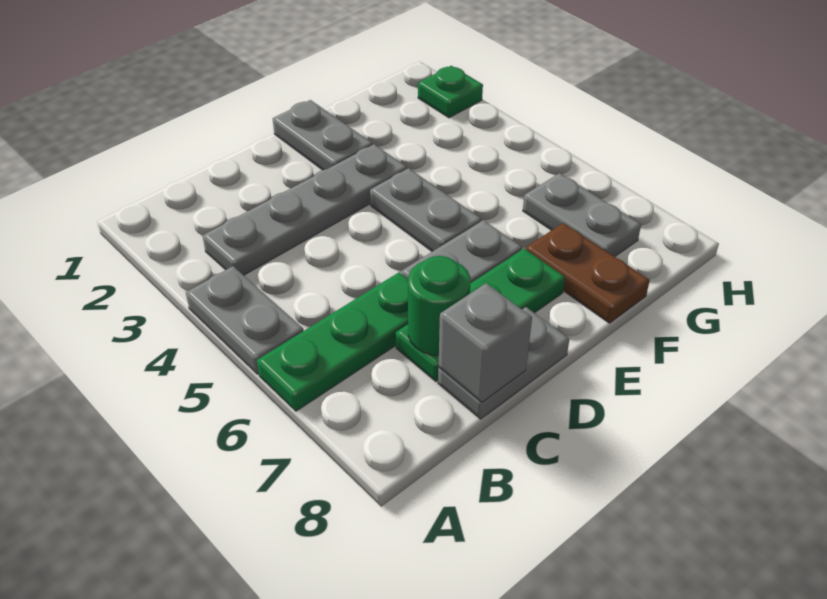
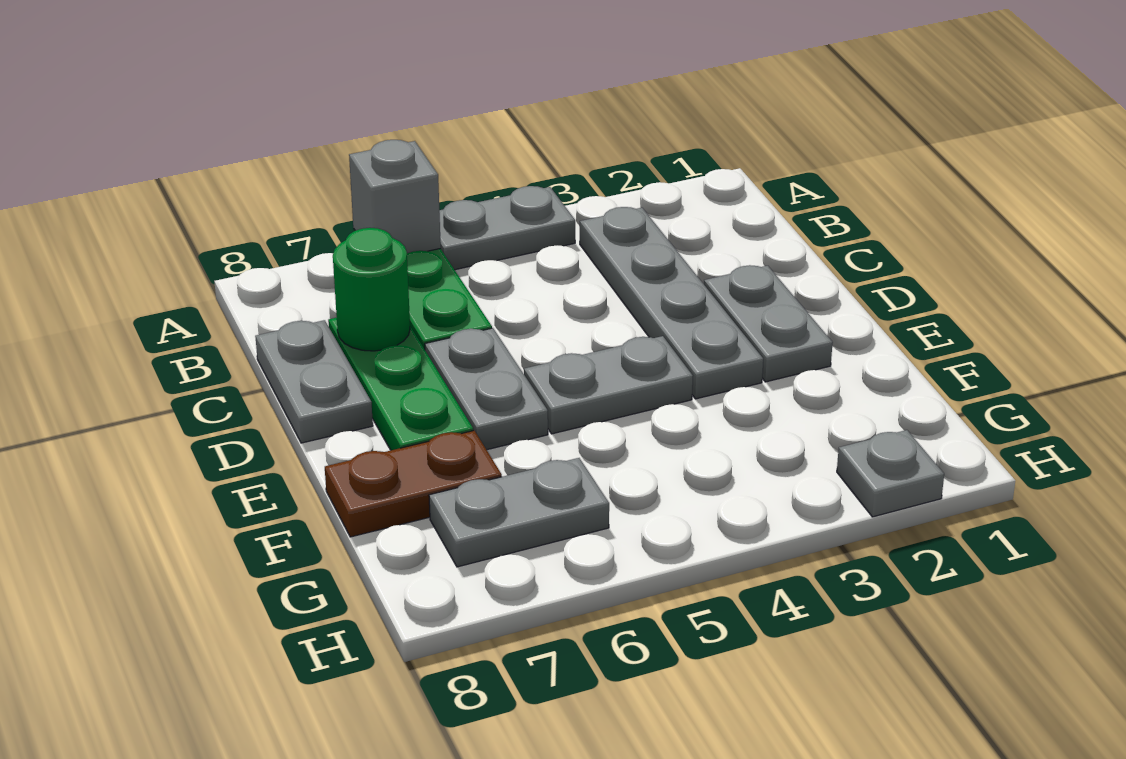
grey brick C8 level 2 -> grey brick A6 level 2
grey plate E1:E2 level 1 -> grey plate D2:E2 level 1
green plate H2 level 1 -> grey plate H2 level 1

